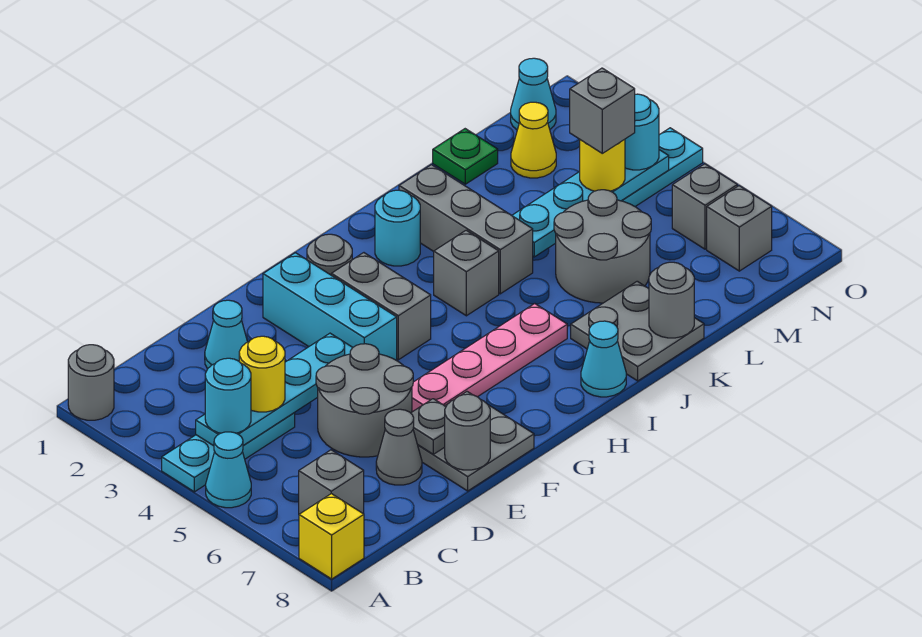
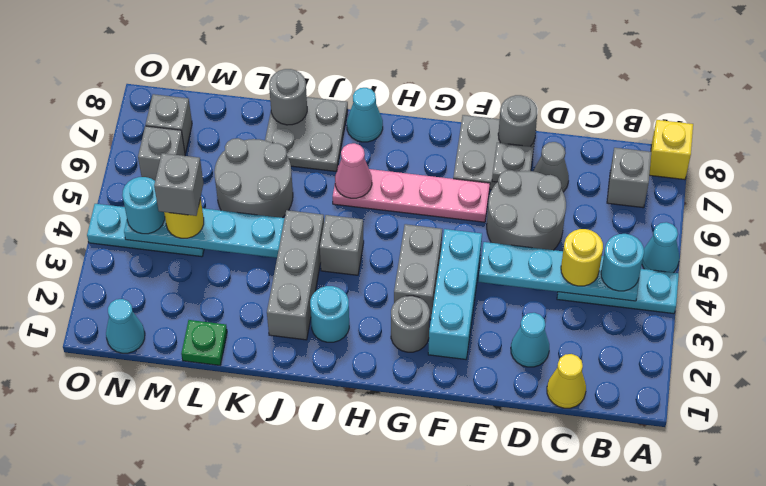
grey round brick A1 level 1 -> none
none -> pink cone I6 level 2
yellow cone M2 level 1 -> yellow cone C1 level 1

